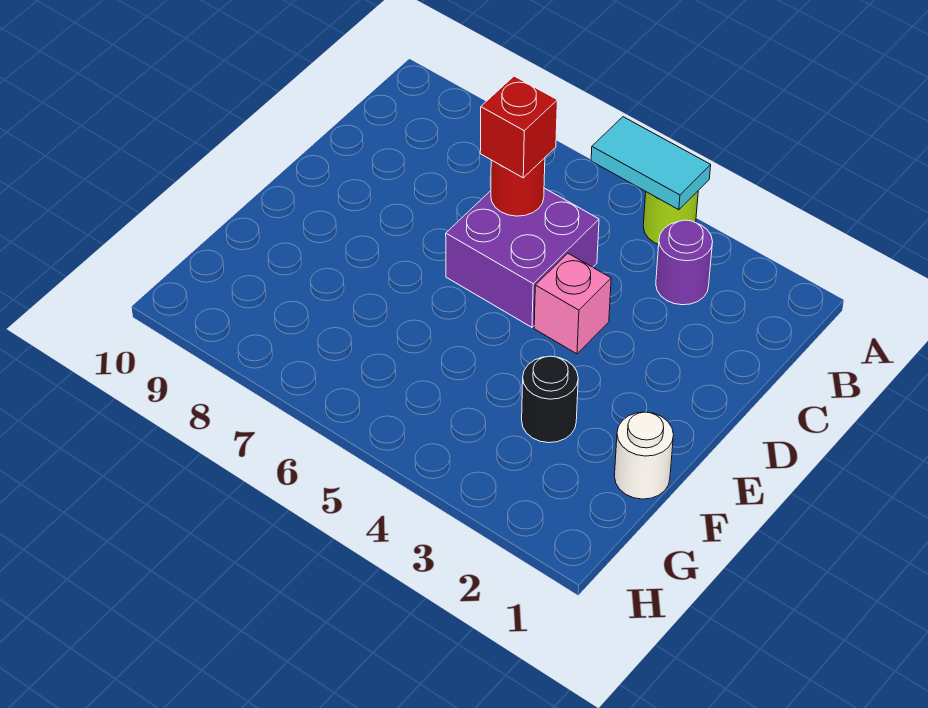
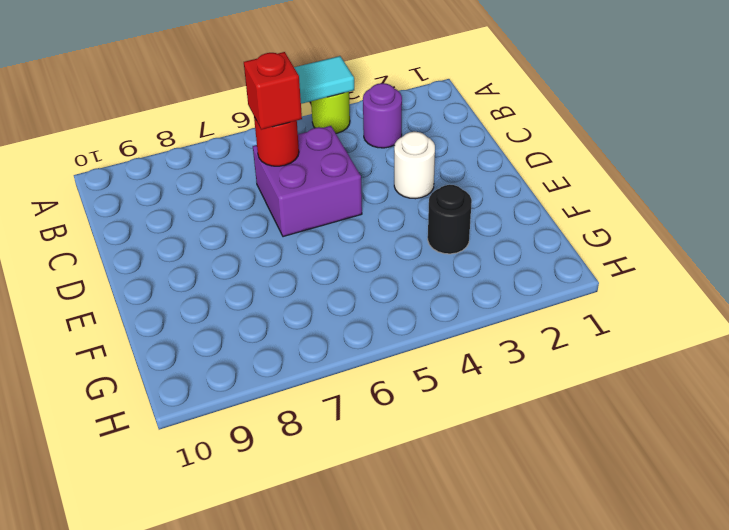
pink brick D4 level 1 -> none
white round brick F1 level 1 -> white round brick D3 level 1

